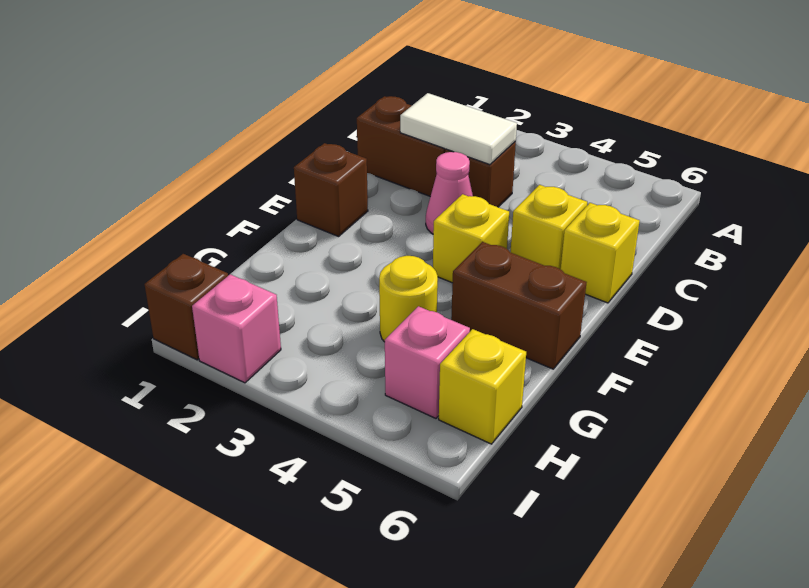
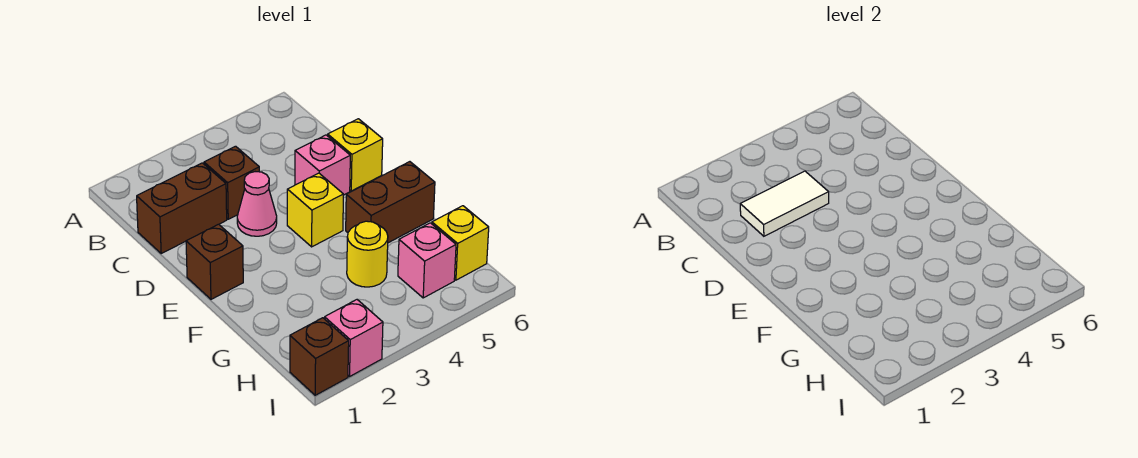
yellow brick D5 level 1 -> pink brick D5 level 1

